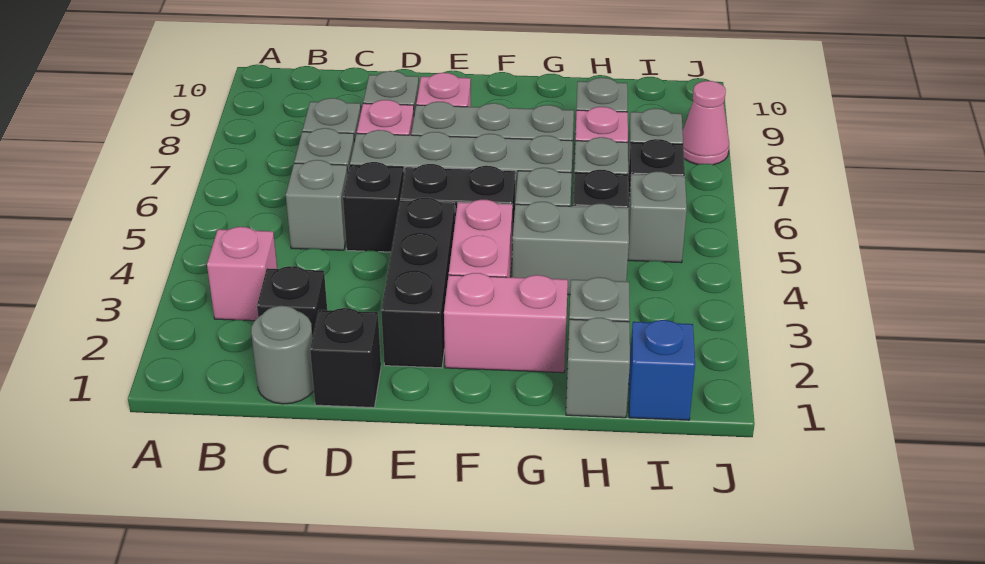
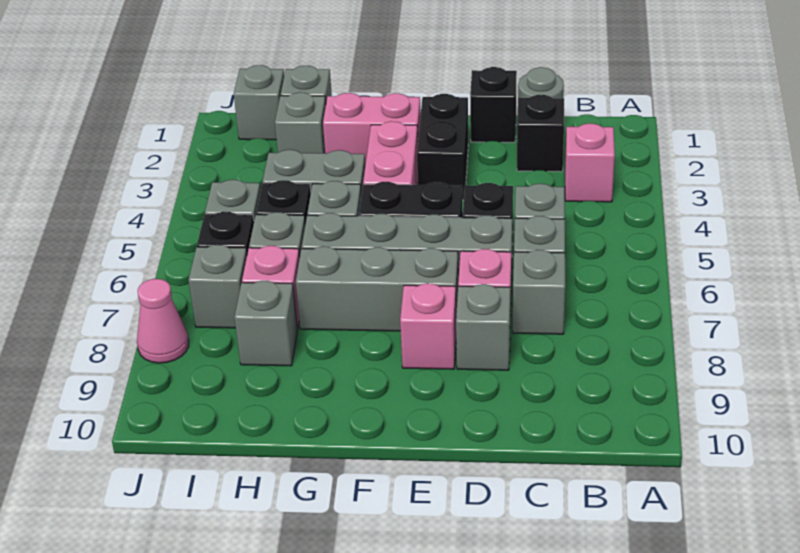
black brick E2:E4 level 1 -> black brick E2:E3 level 1
blue brick I1 level 1 -> grey brick I1 level 1

